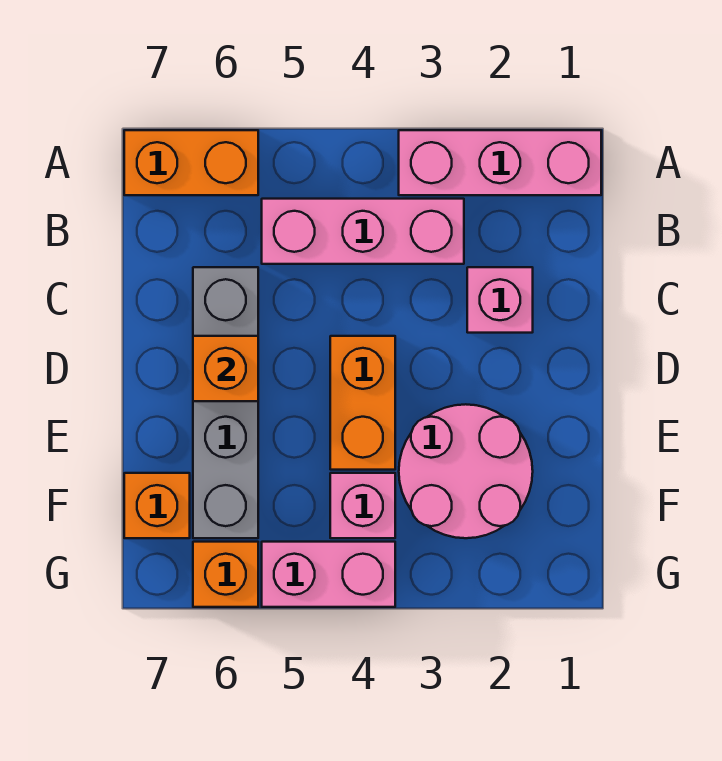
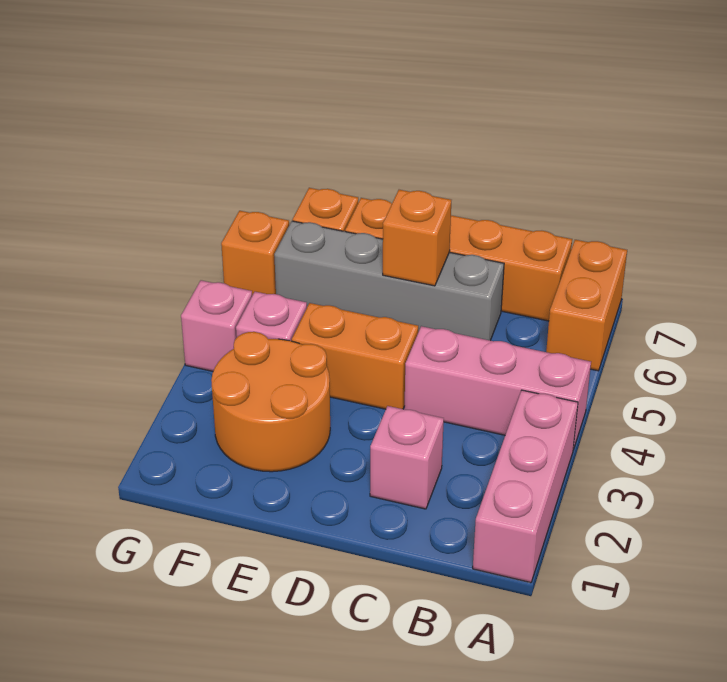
pink brick B3:B5 level 1 -> pink brick A4:C4 level 1
none -> orange brick B7:E7 level 1
pink round brick E2:F3 level 1 -> orange round brick E2:F3 level 1
pink brick G4:G5 level 1 -> pink brick G4 level 1

